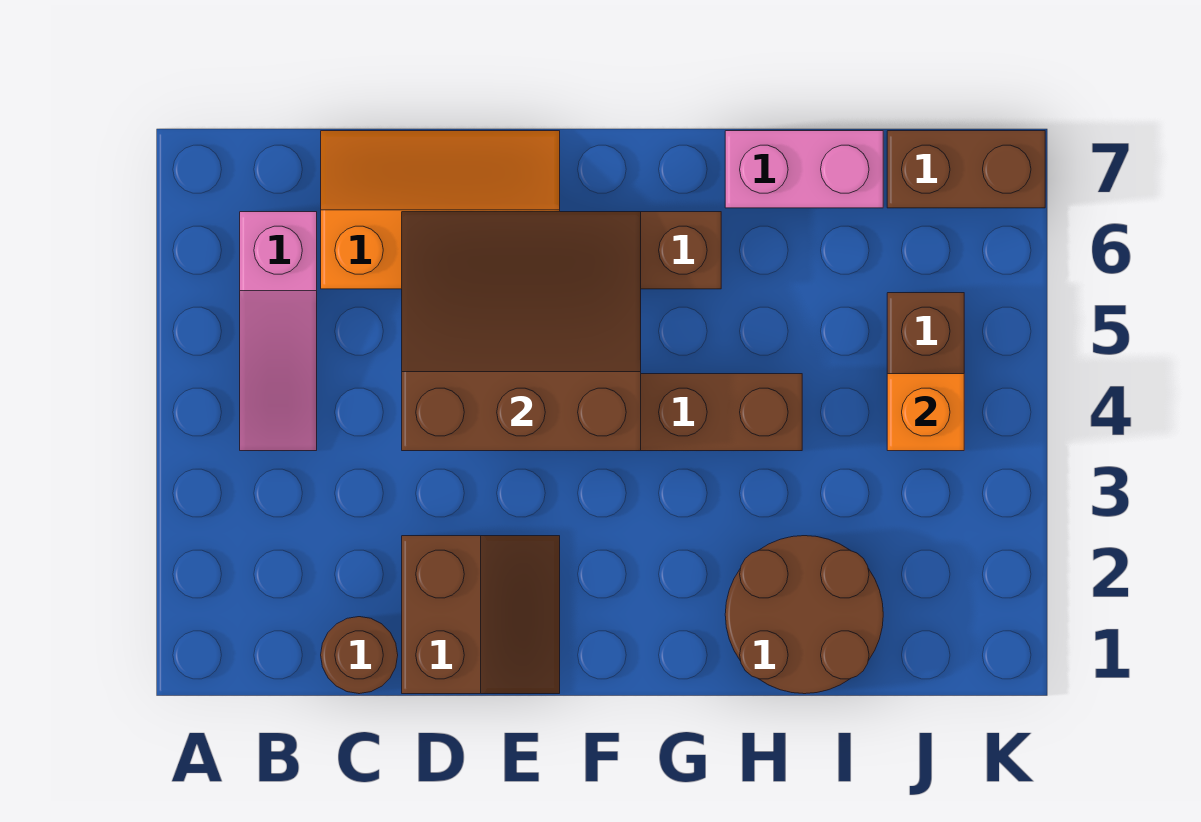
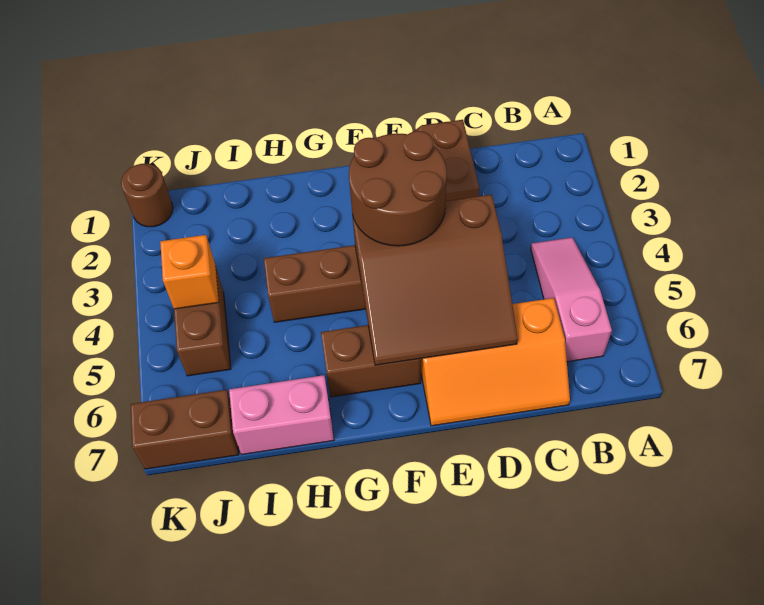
brown round brick C1 level 1 -> brown round brick K1 level 1
brown round brick H1:I2 level 1 -> brown round brick E3:F4 level 3

